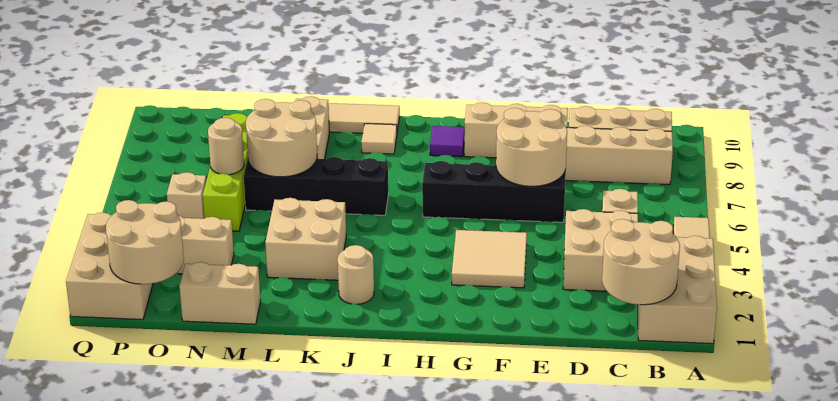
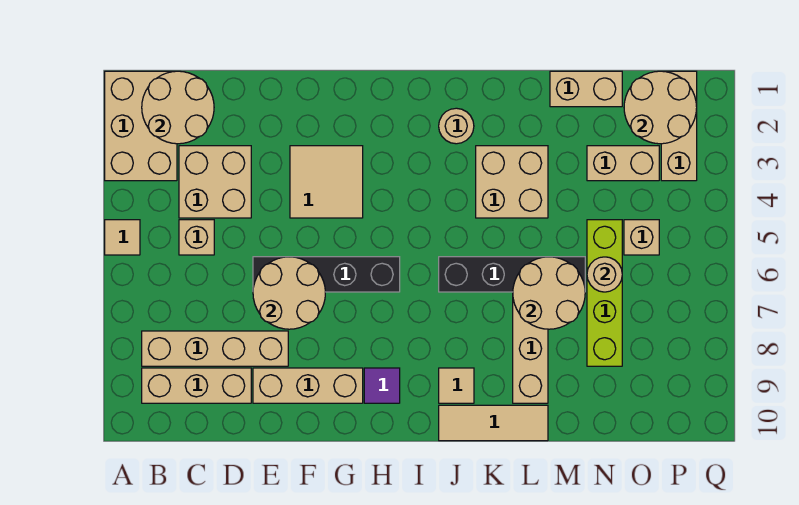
tan brick P1:Q3 level 1 -> tan brick P1:P3 level 1

